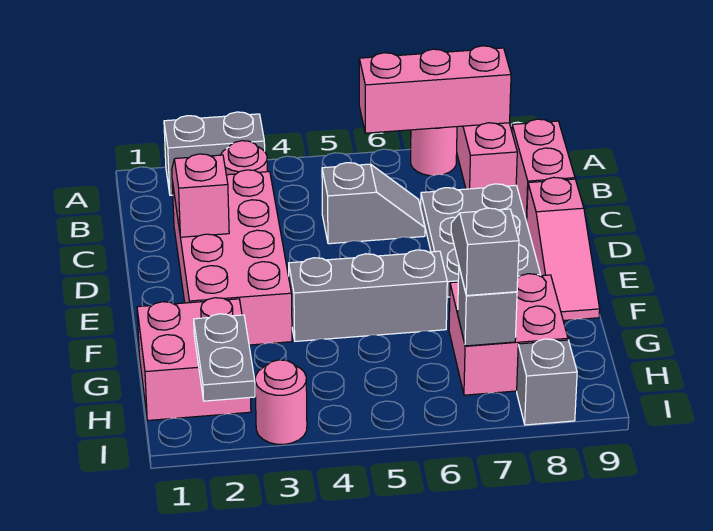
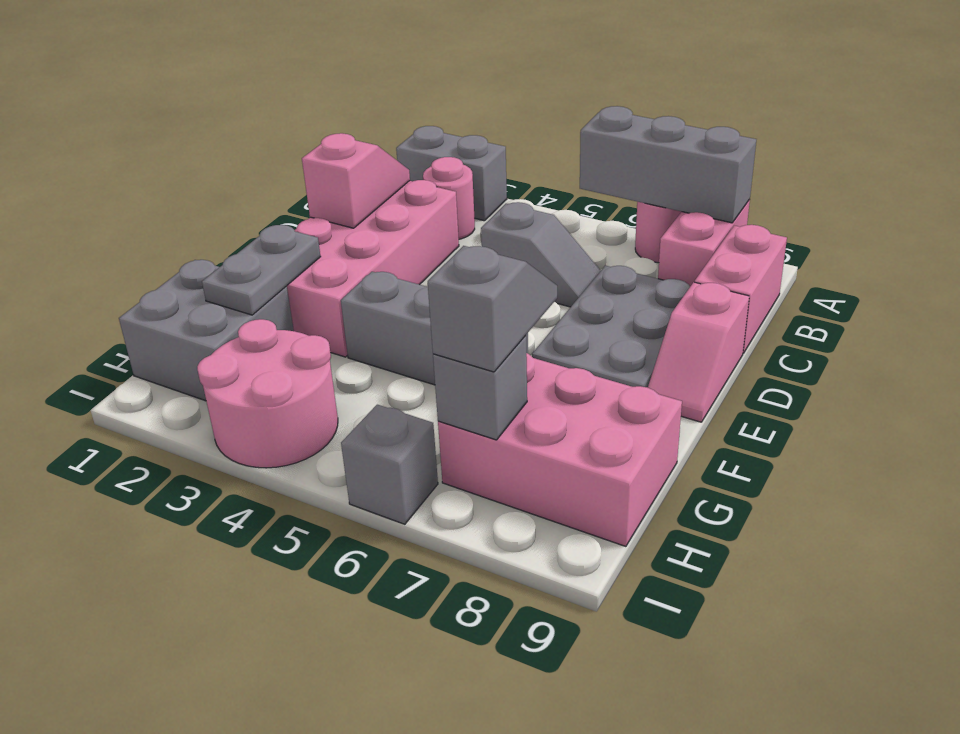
pink brick A6:A8 level 2 -> grey brick A6:A8 level 2
pink slope D9:F9 level 1 top D -> pink slope D9:E9 level 1 top D
pink brick G1:H2 level 1 -> grey brick G1:H2 level 1
pink brick G7:H8 level 1 -> pink brick G7:H9 level 1
grey plate H2:I2 level 2 -> grey plate F2:G2 level 2
pink round brick I3 level 1 -> pink round brick H3:I4 level 1
grey brick I8 level 1 -> grey brick I6 level 1

